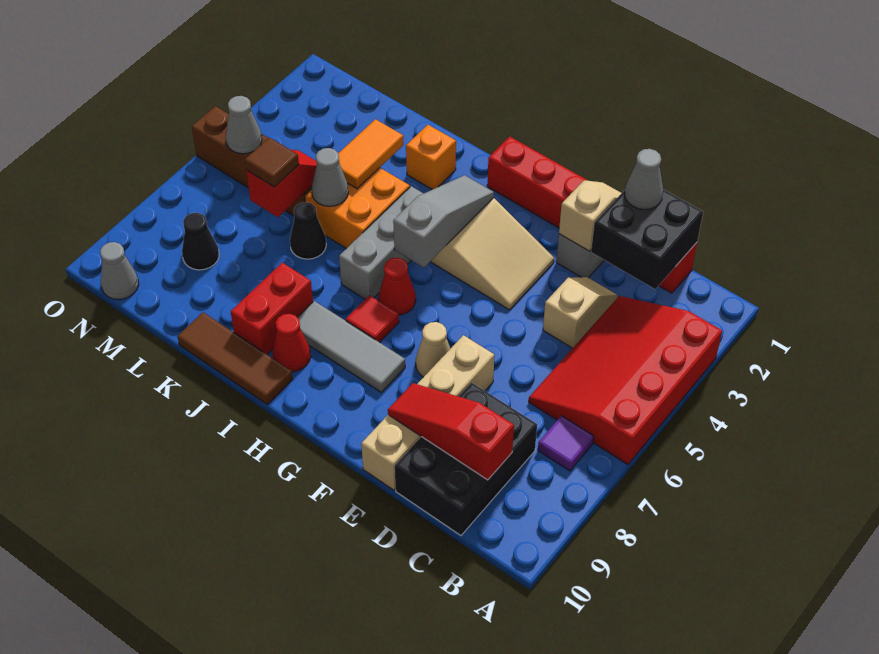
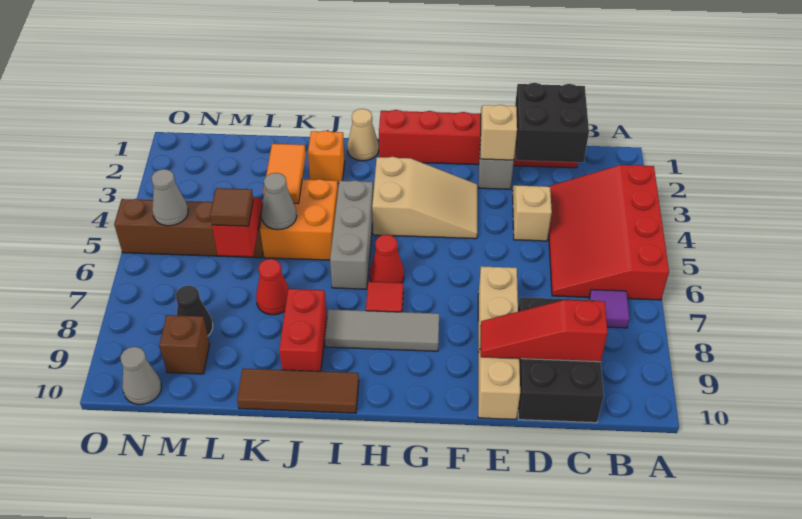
grey cone D1 level 3 -> none
tan cone F7 level 1 -> tan cone I1 level 1
grey slope H3:H5 level 2 top 5 -> none
red cone I9 level 1 -> red cone K7 level 1
black cone K6 level 1 -> none
none -> brown brick M9 level 1

